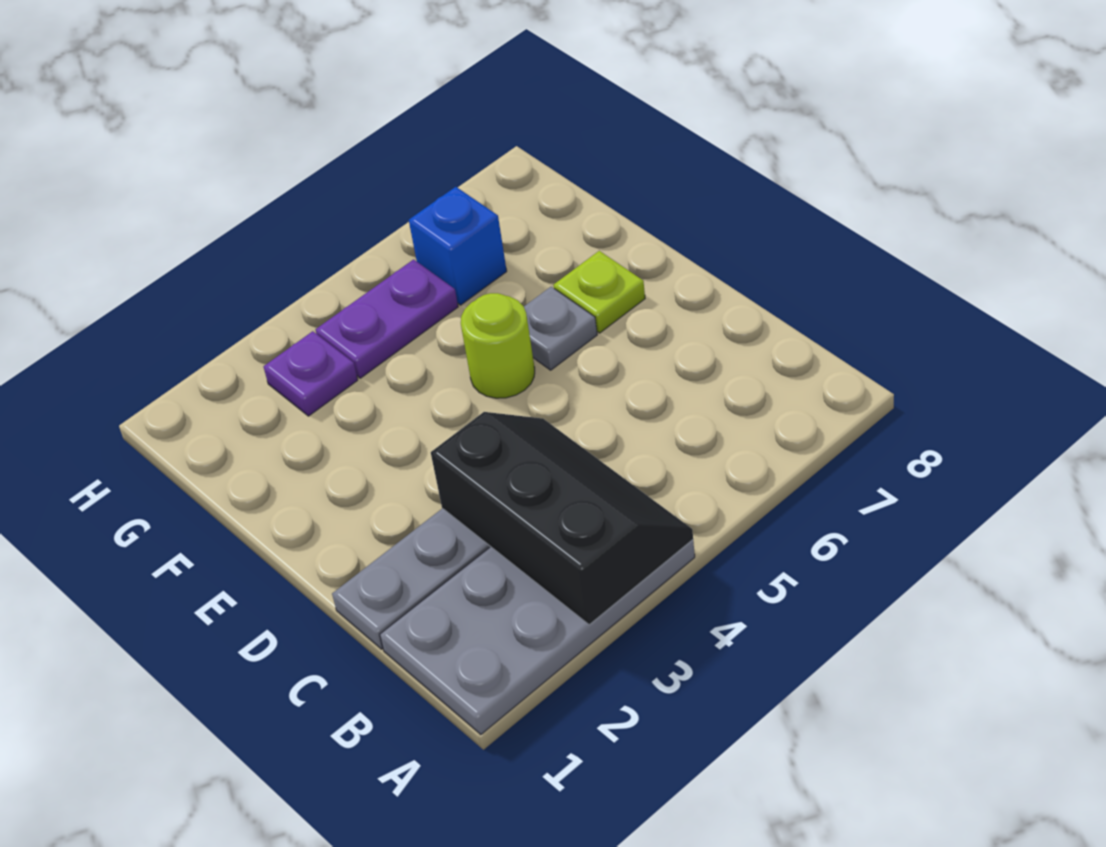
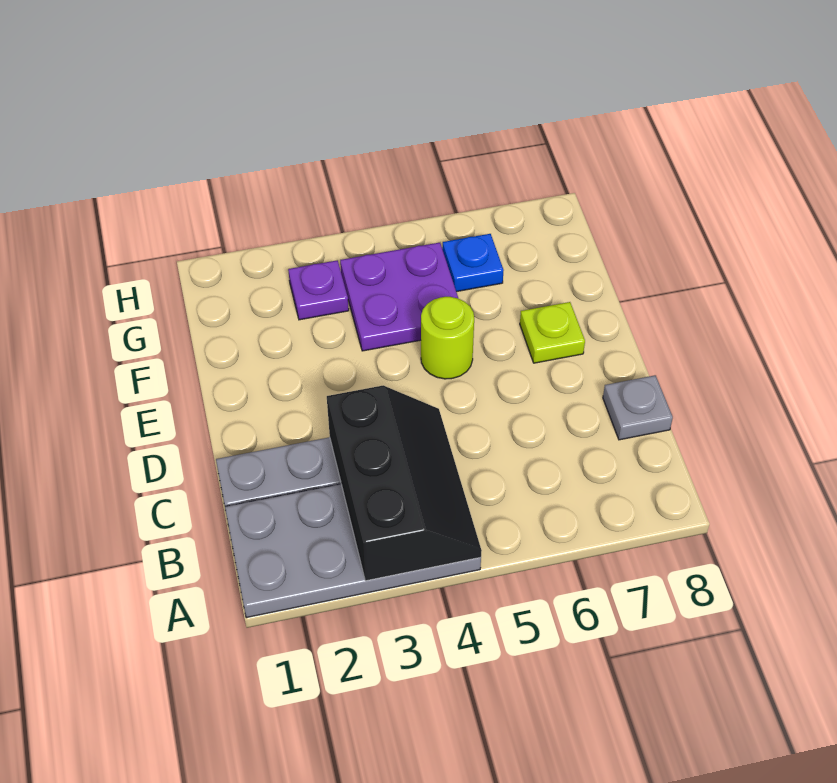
grey plate E6 level 1 -> grey plate C8 level 1
purple plate G4:G5 level 1 -> purple plate F4:G5 level 1
blue brick G6 level 1 -> blue plate G6 level 1

